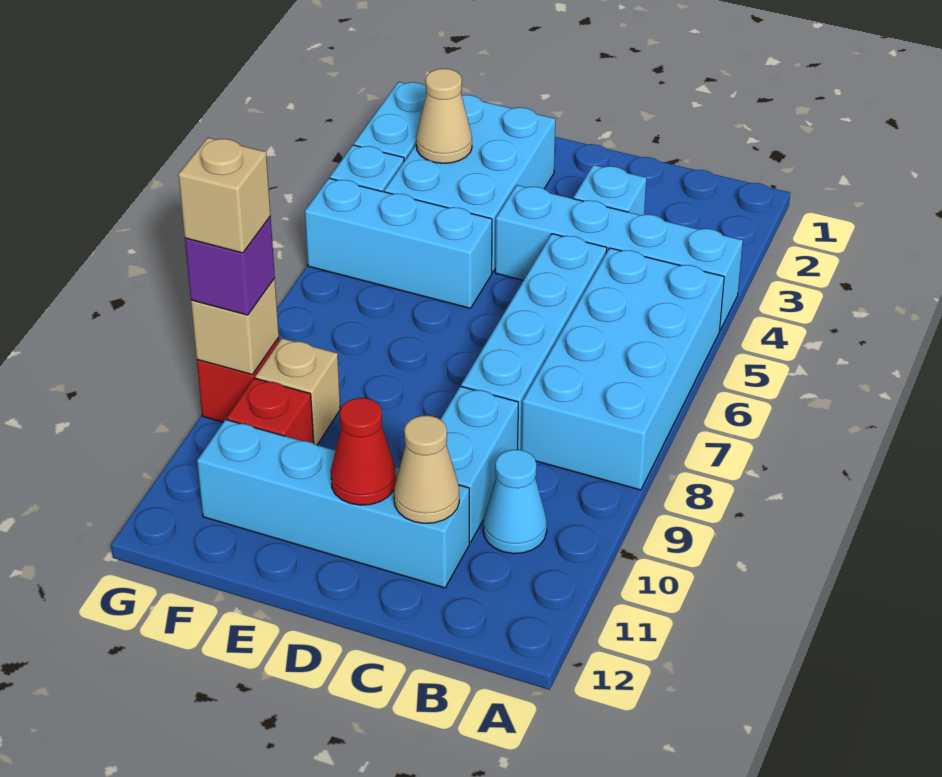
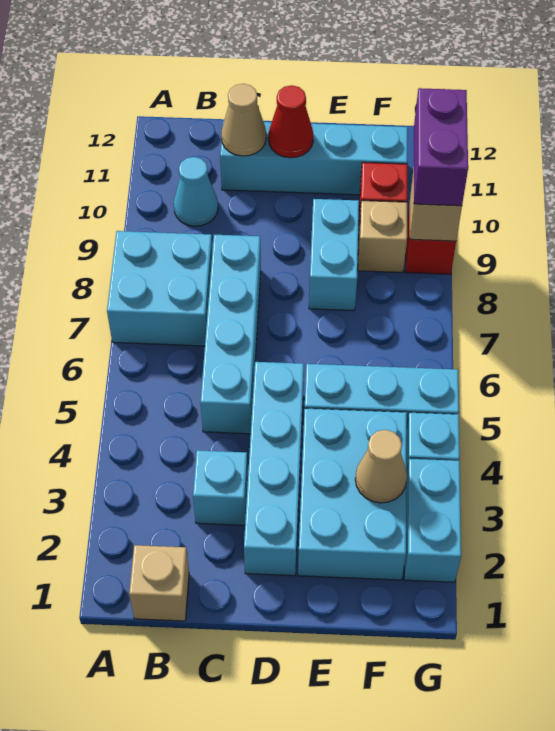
cyan brick A4:D4 level 1 -> cyan brick D2:D5 level 1
cyan brick A5:B8 level 1 -> cyan brick A7:B8 level 1
cyan brick C9:C10 level 1 -> cyan brick E8:E9 level 1
purple brick G9 level 3 -> purple brick G9:G10 level 3
tan brick G9 level 4 -> tan brick B1 level 1

